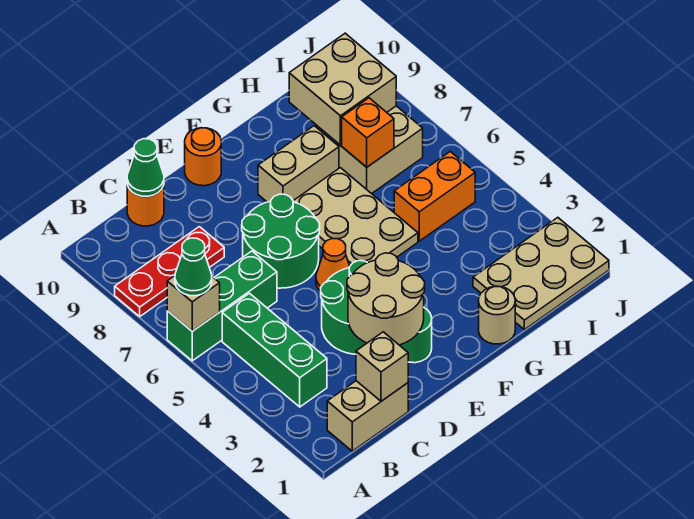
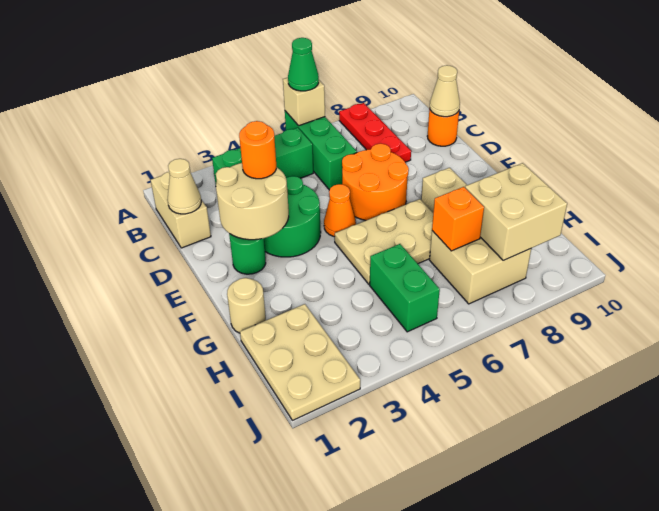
tan brick C1 level 2 -> tan cone C1 level 2
green cone C10 level 2 -> tan cone C10 level 2
green round brick D6:E7 level 1 -> orange round brick D6:E7 level 1
orange round brick E10 level 1 -> orange round brick D3 level 3
orange brick H5:I5 level 1 -> green brick H5:I5 level 1

